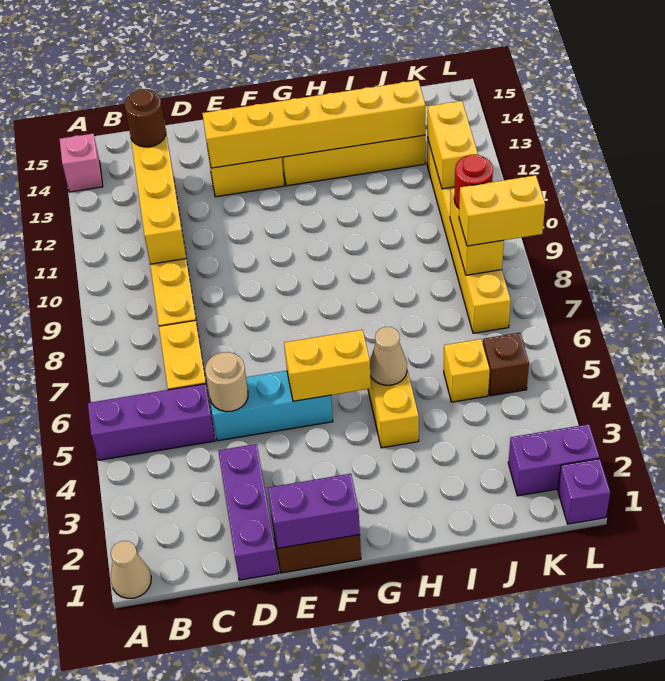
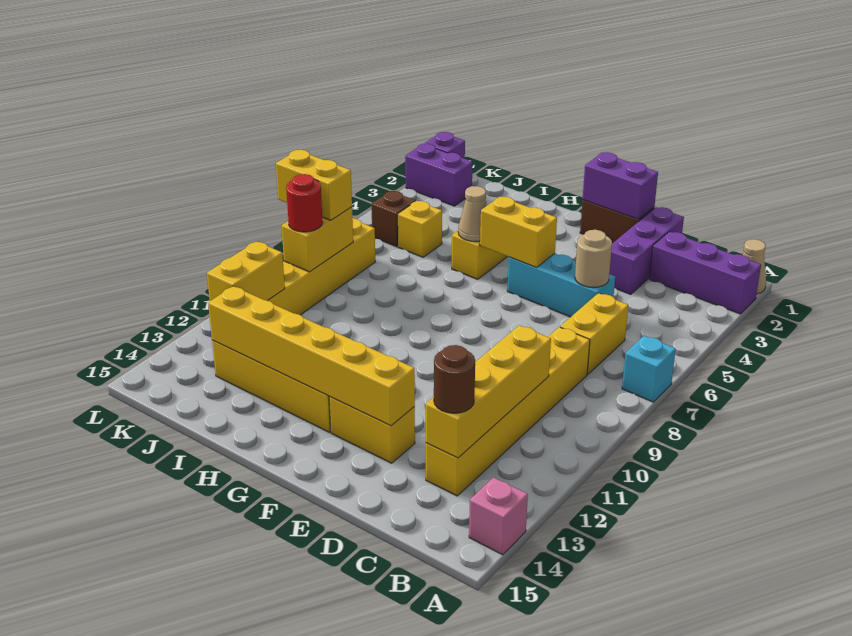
purple brick A5:C5 level 1 -> purple brick A2:C2 level 1
none -> cyan brick A7 level 1

